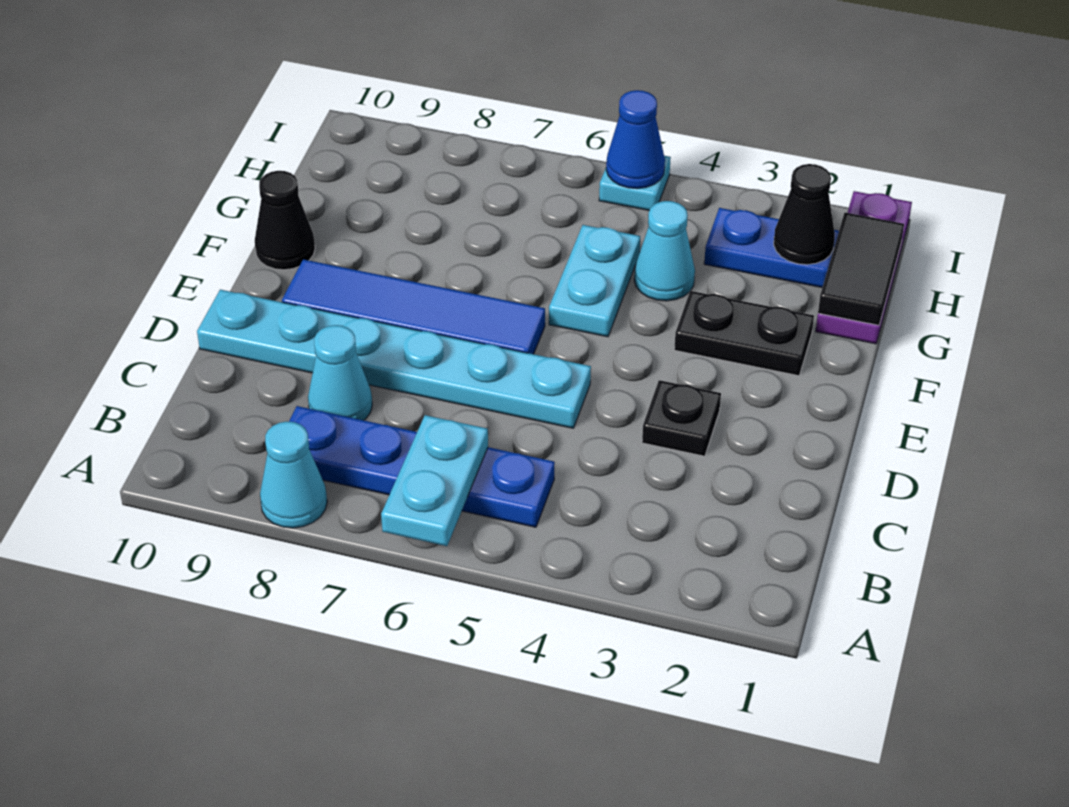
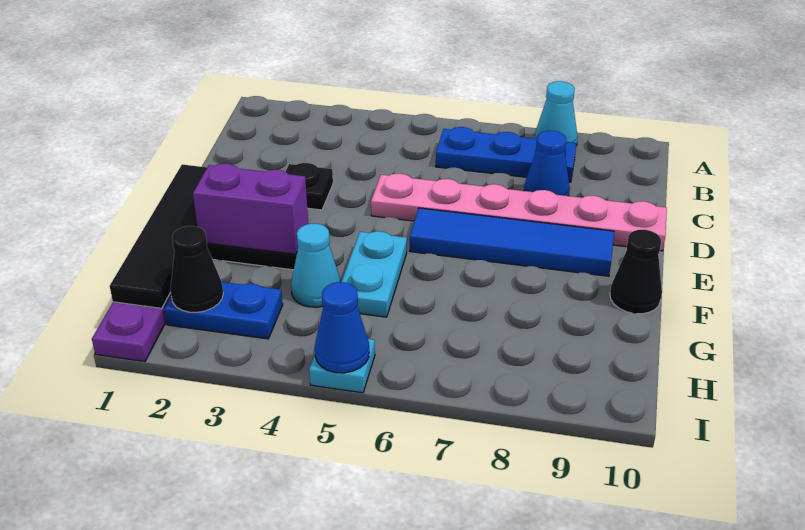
cyan plate A6:B6 level 2 -> none
blue plate B5:B8 level 1 -> blue plate B6:B8 level 1
cyan cone C8 level 1 -> blue cone C8 level 1
cyan plate D5:D10 level 1 -> pink plate D5:D10 level 1
none -> purple brick F2:F3 level 2
black tile G1:H1 level 2 -> black tile E1:H1 level 2

